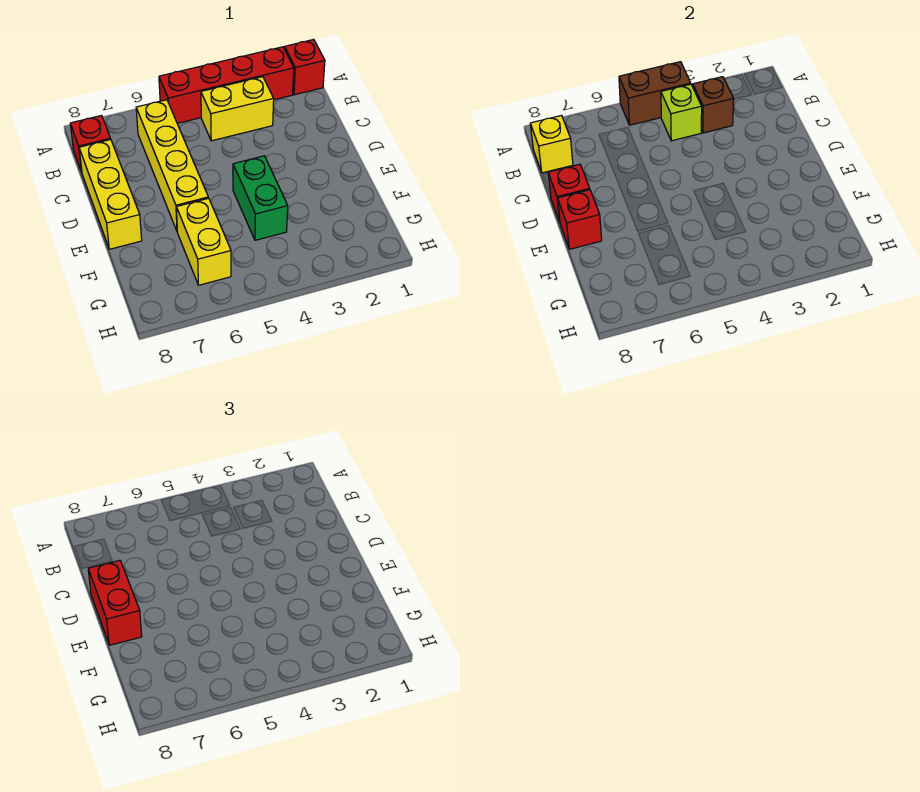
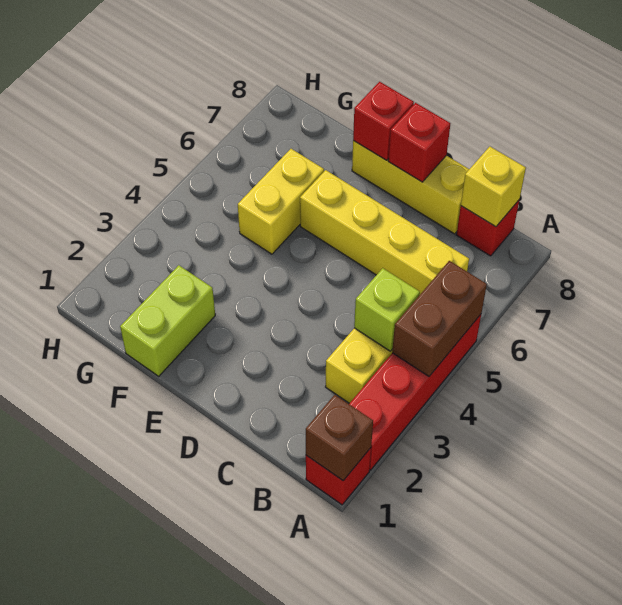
brown brick B3 level 2 -> brown brick A1 level 2
red brick D8:E8 level 3 -> none
green brick E4:F4 level 1 -> none
none -> lime brick F1:F2 level 1
yellow brick F6:G6 level 1 -> yellow brick F5:F6 level 1

